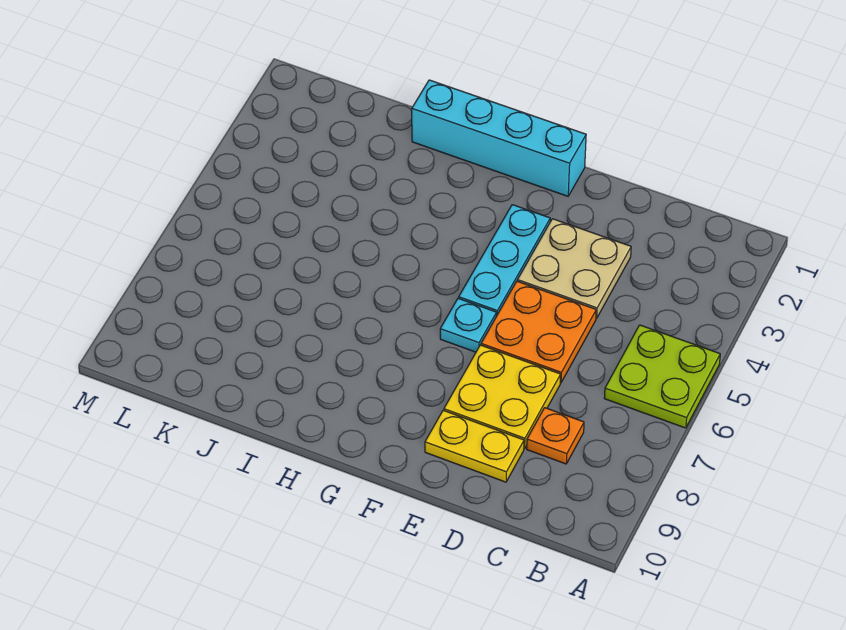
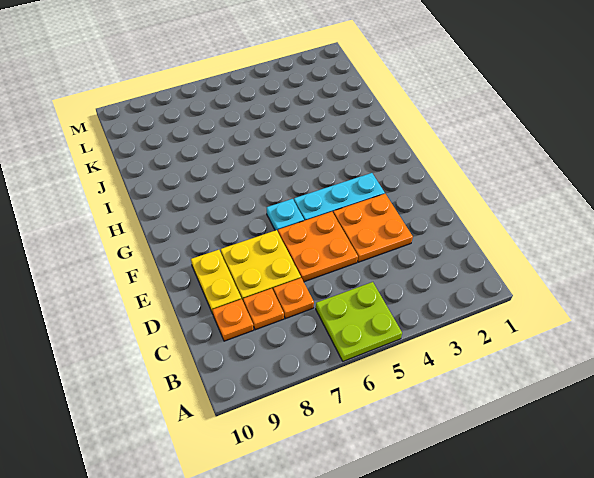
none -> orange plate C7 level 1
none -> orange plate C9 level 1
tan plate D3:E4 level 1 -> orange plate D3:E4 level 1
cyan brick F1:I1 level 1 -> none

